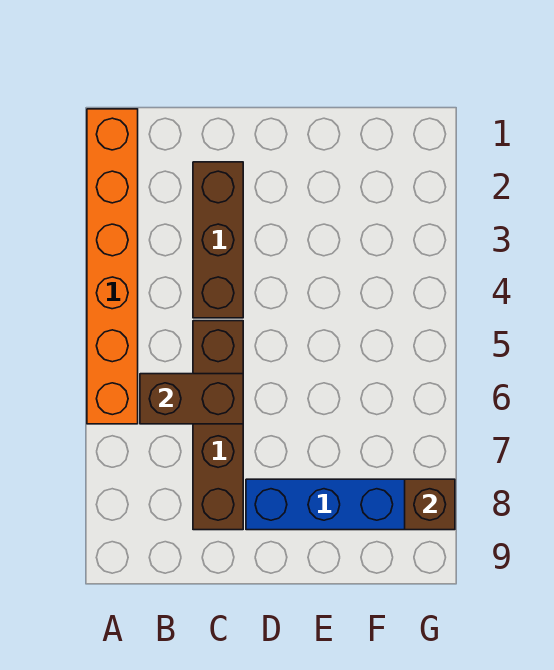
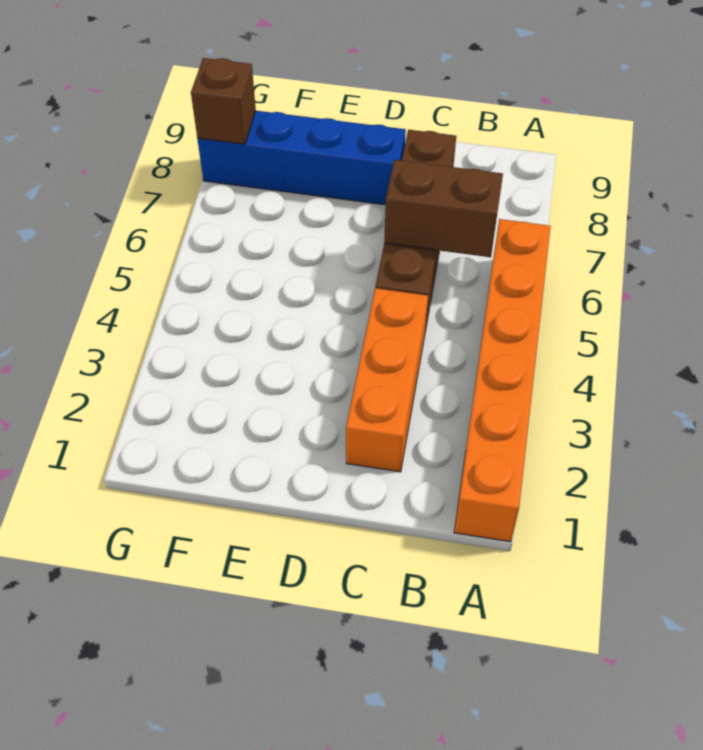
brown brick C2:C4 level 1 -> orange brick C2:C4 level 1

